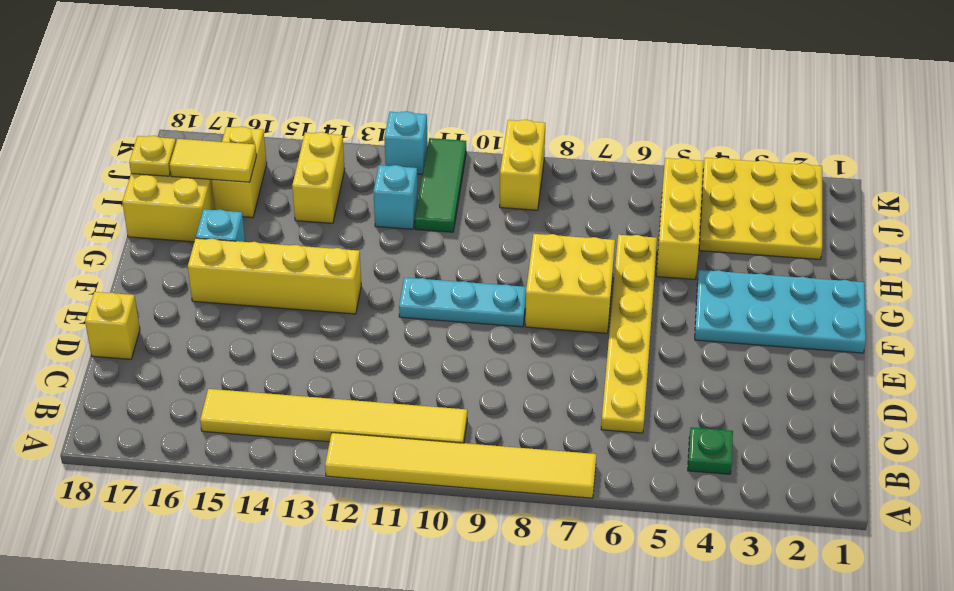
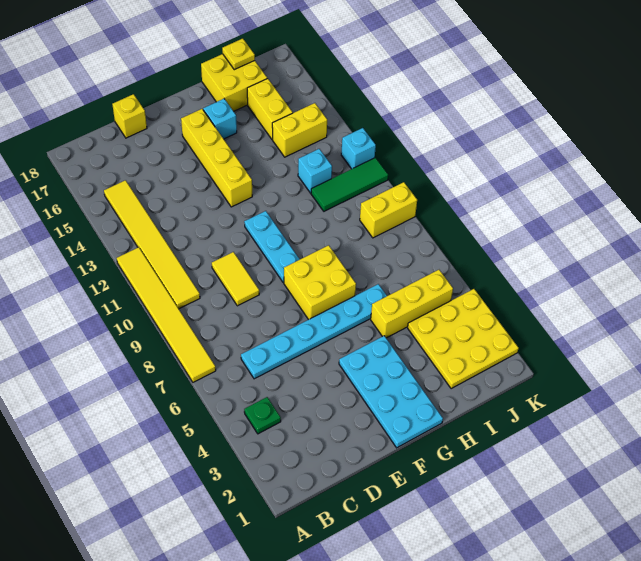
yellow plate C6:H6 level 1 -> cyan plate C6:H6 level 1
yellow brick I16:J16 level 1 -> yellow brick I15:I16 level 1
yellow tile I16:I17 level 2 -> yellow tile D9:D10 level 1

